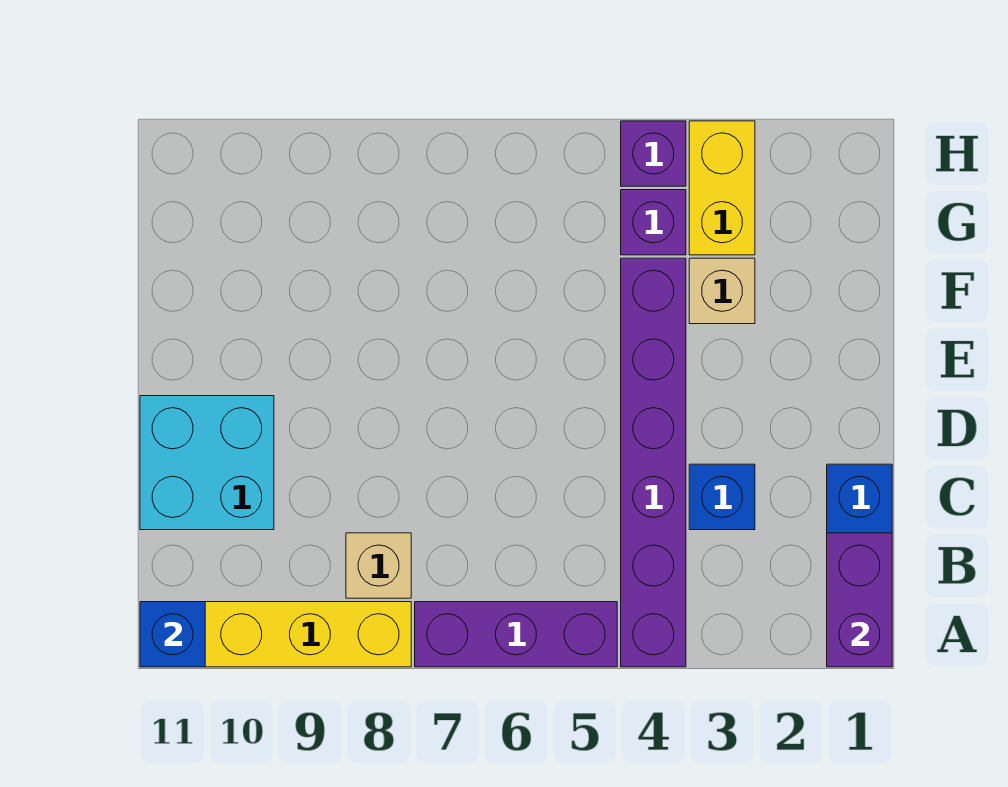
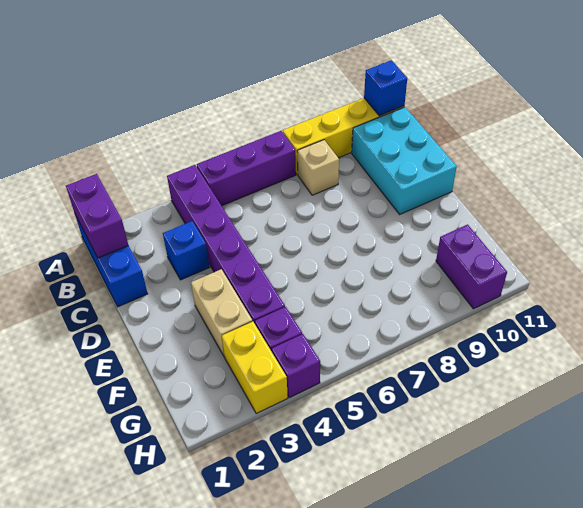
cyan brick C10:D11 level 1 -> cyan brick B10:D11 level 1
tan brick F3 level 1 -> tan brick E3:F3 level 1
none -> purple brick G10:H10 level 1

